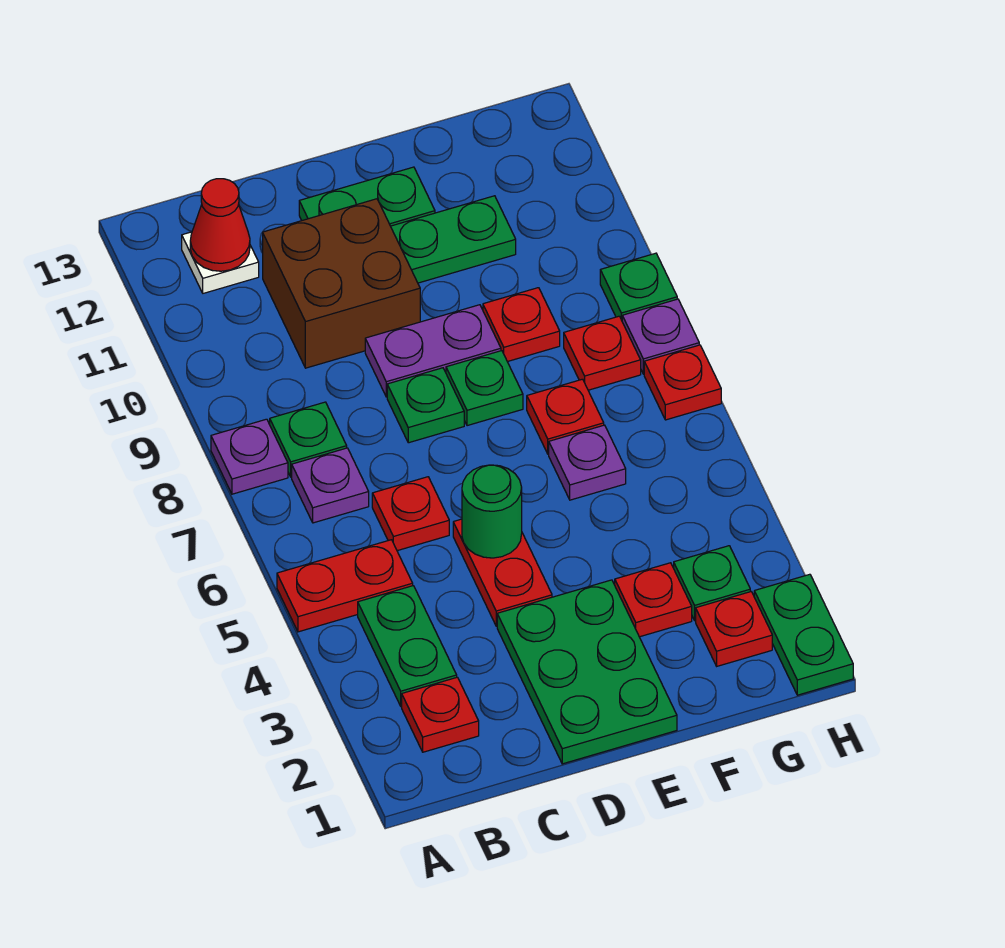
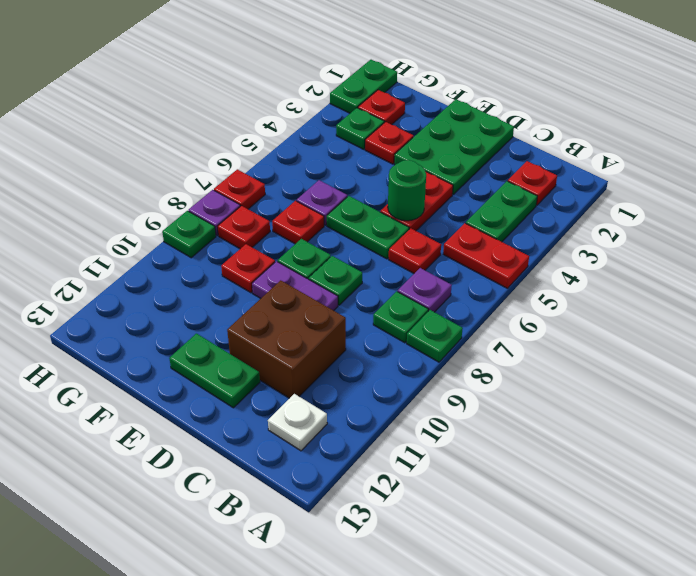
purple plate A8 level 1 -> green plate A8 level 1
red cone B12 level 2 -> none
green plate E11:F11 level 1 -> green plate D6:E6 level 1

